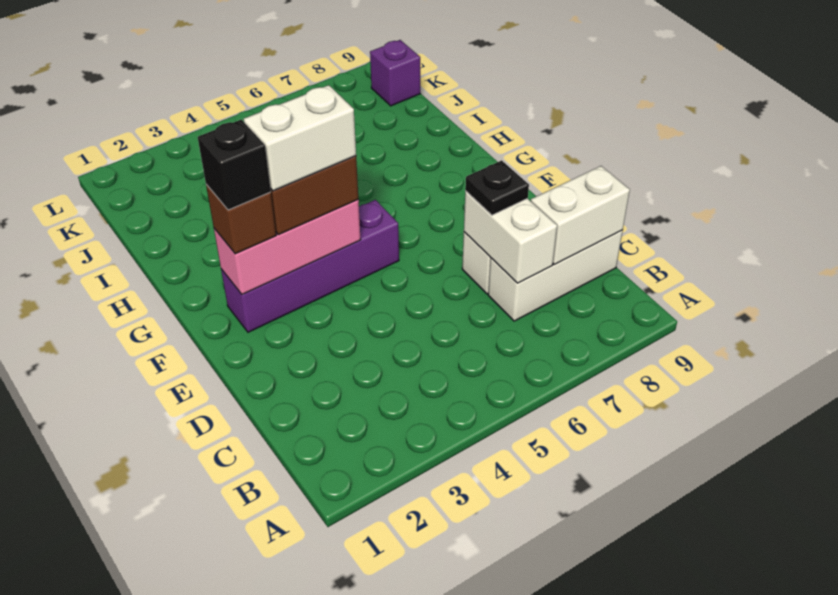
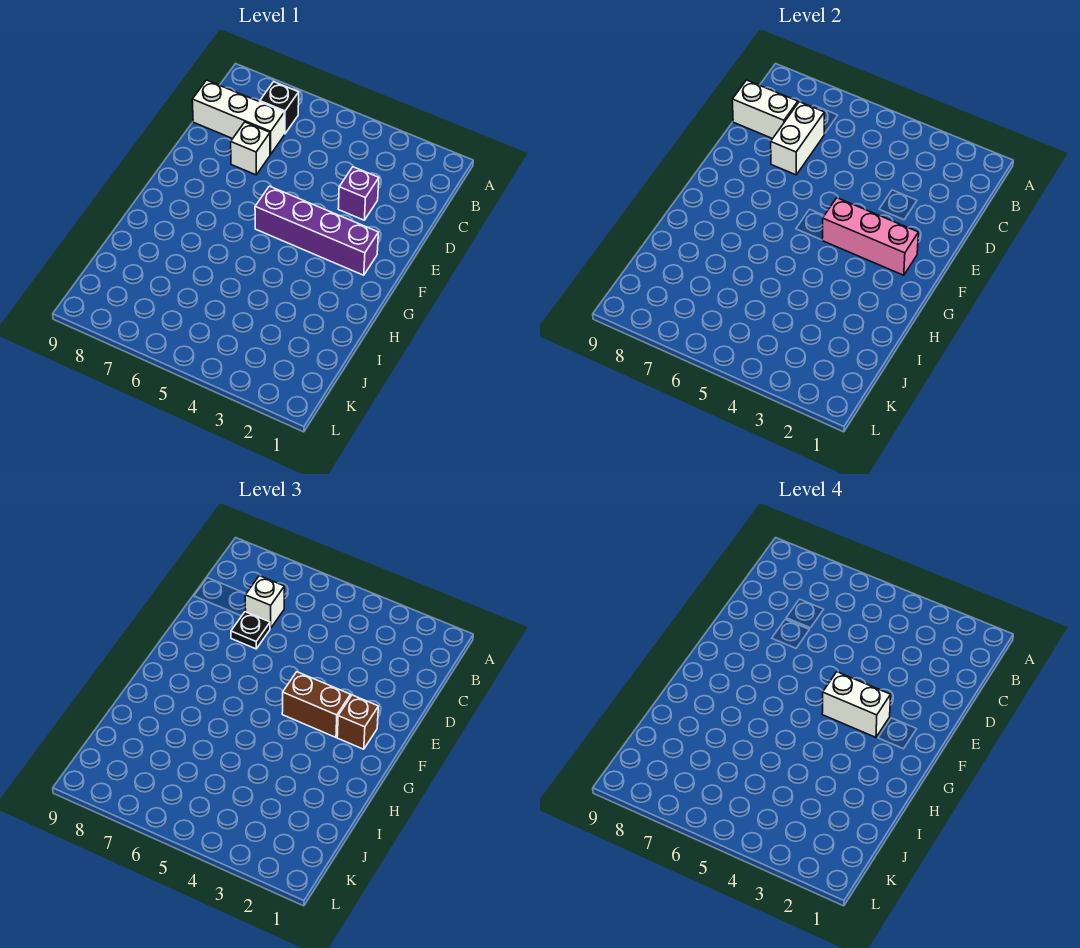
none -> white brick C7 level 3
black brick F2 level 4 -> black brick B7 level 1
purple brick K9 level 1 -> purple brick D3 level 1

